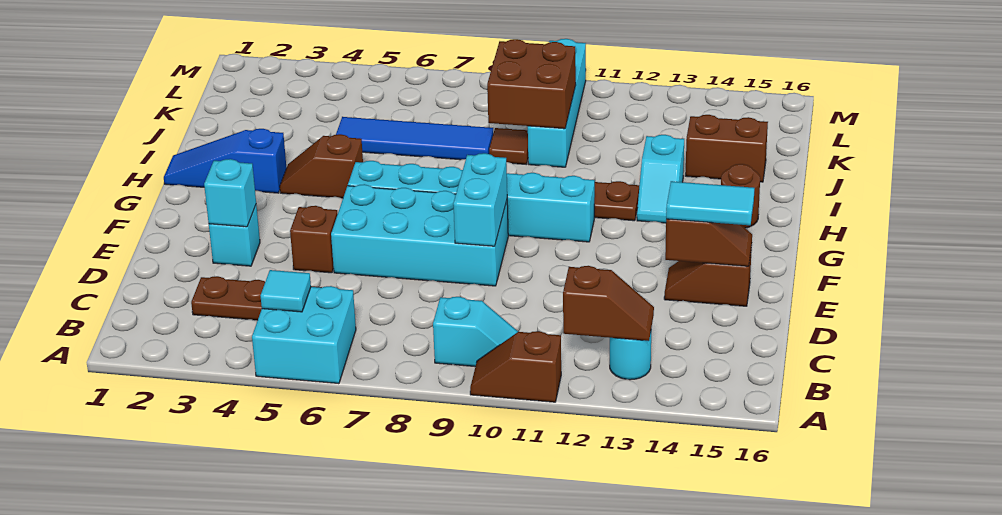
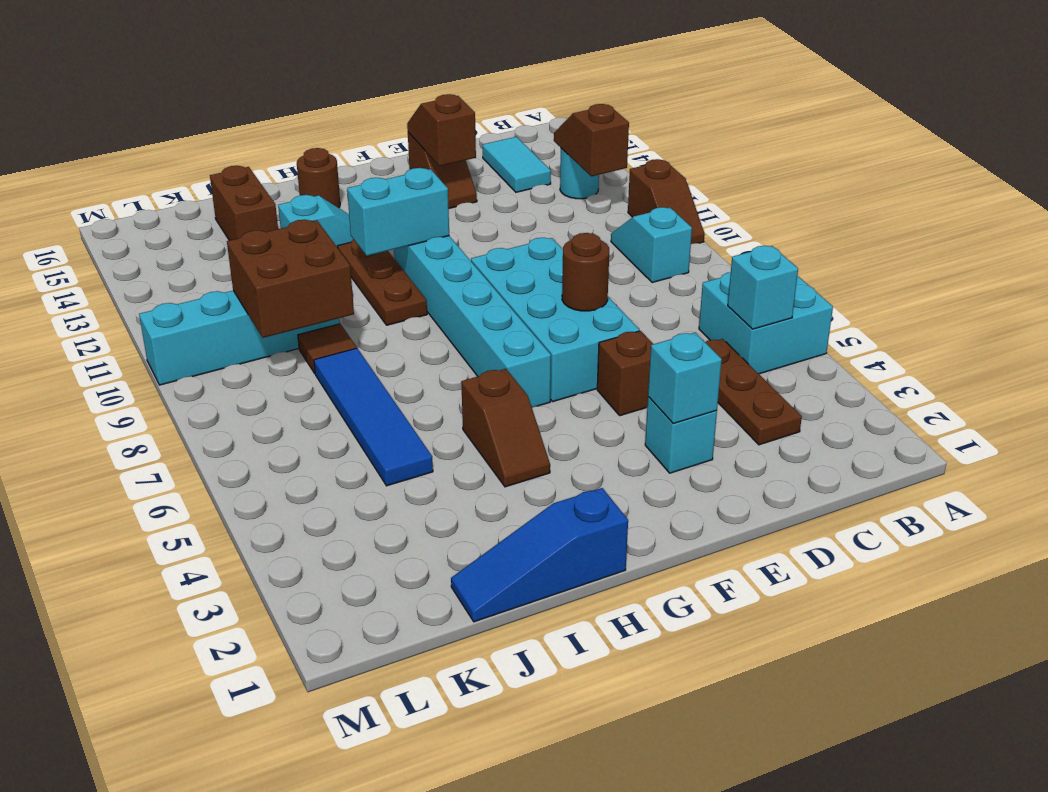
cyan tile B5 level 2 -> cyan brick B5 level 2
none -> brown round brick E7 level 2
cyan brick E9:F9 level 2 -> cyan brick G11:H11 level 2
cyan tile E14:E15 level 3 -> cyan tile C14:C15 level 1
blue slope H1:H3 level 1 top 3 -> blue slope H1:J1 level 1 top H

